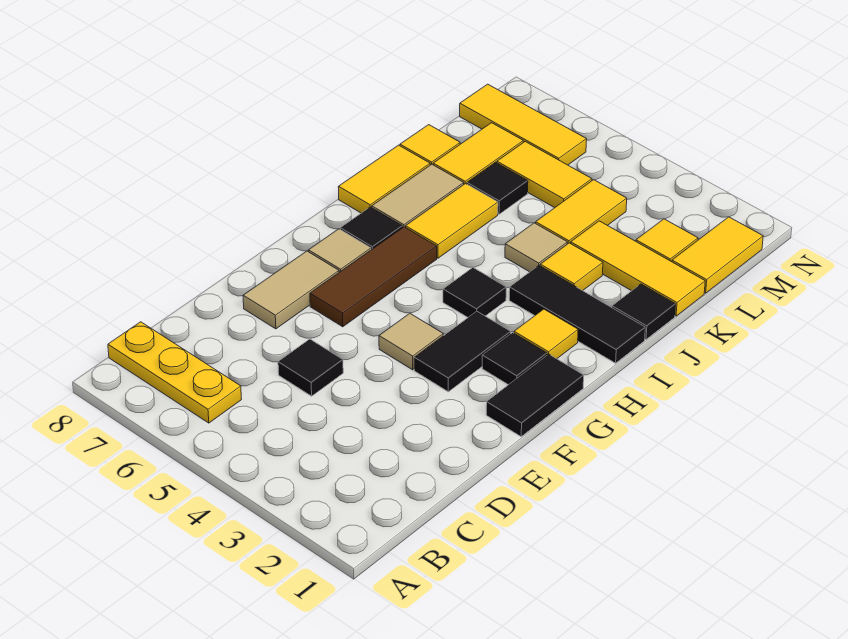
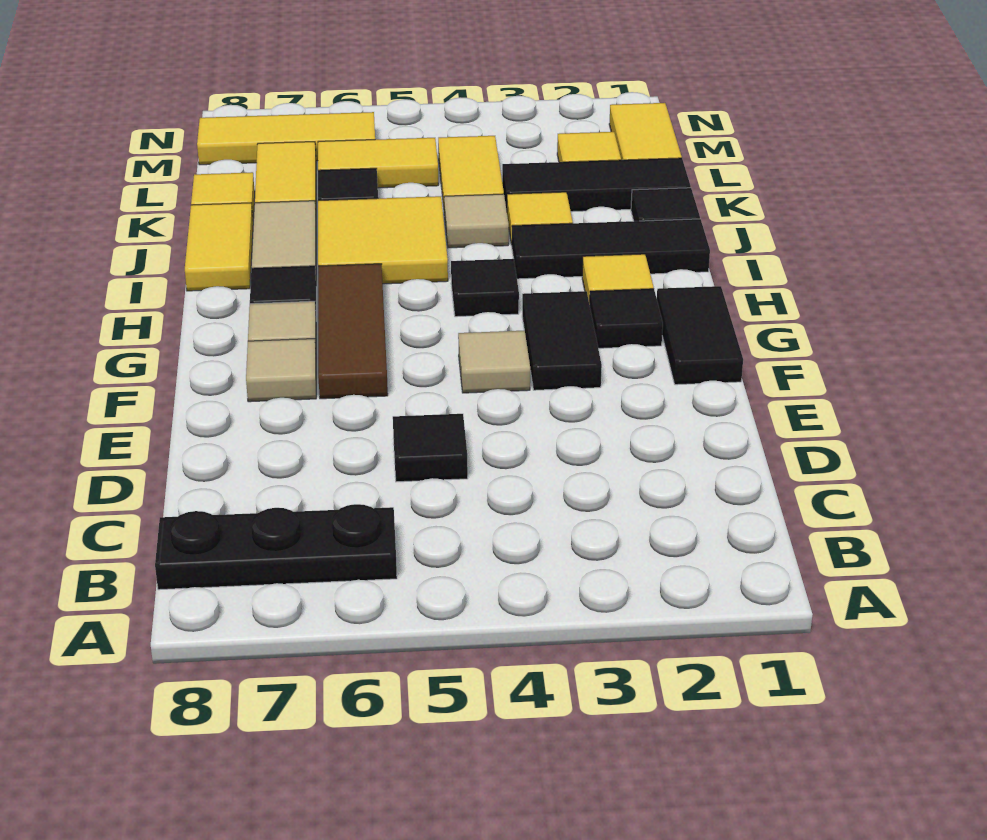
yellow plate B6:B8 level 1 -> black plate B6:B8 level 1
tan tile E7:F7 level 1 -> tan tile F7 level 1
yellow tile I6:J6 level 1 -> yellow tile I5:J6 level 1
yellow tile K1:K3 level 1 -> black tile K1:K3 level 1

